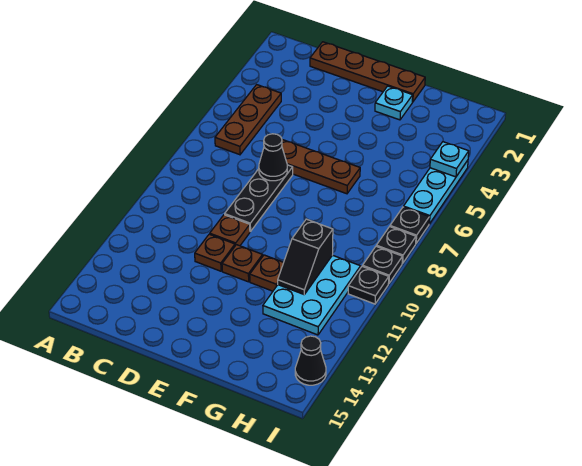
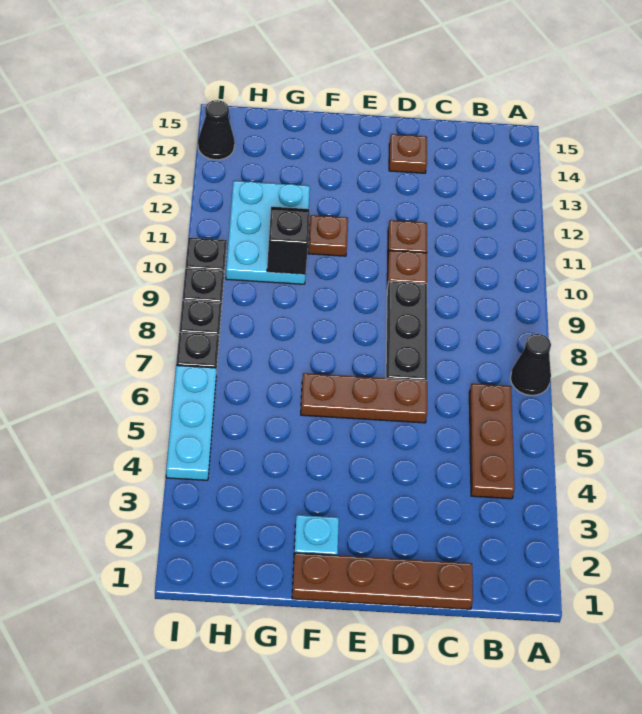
black cone D7 level 2 -> black cone A7 level 1
brown plate E11 level 1 -> brown plate D14 level 1
cyan plate I4 level 2 -> none

